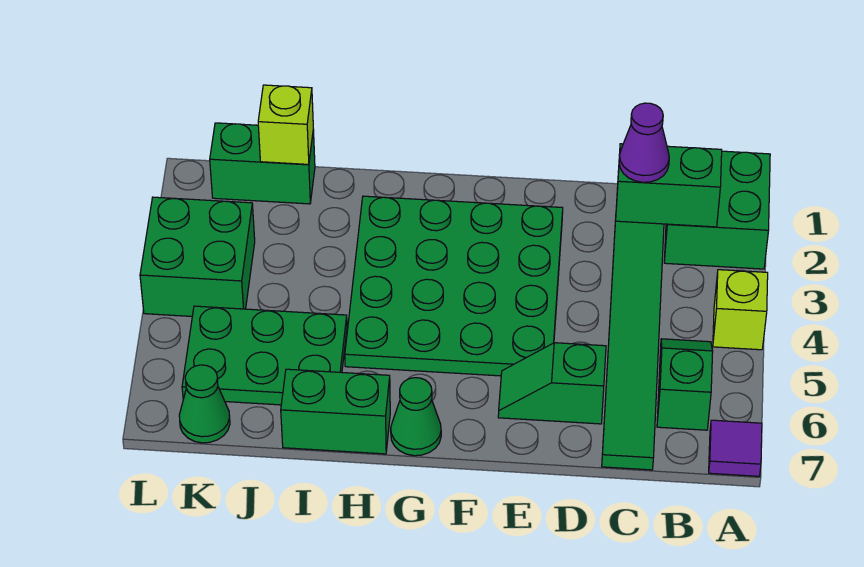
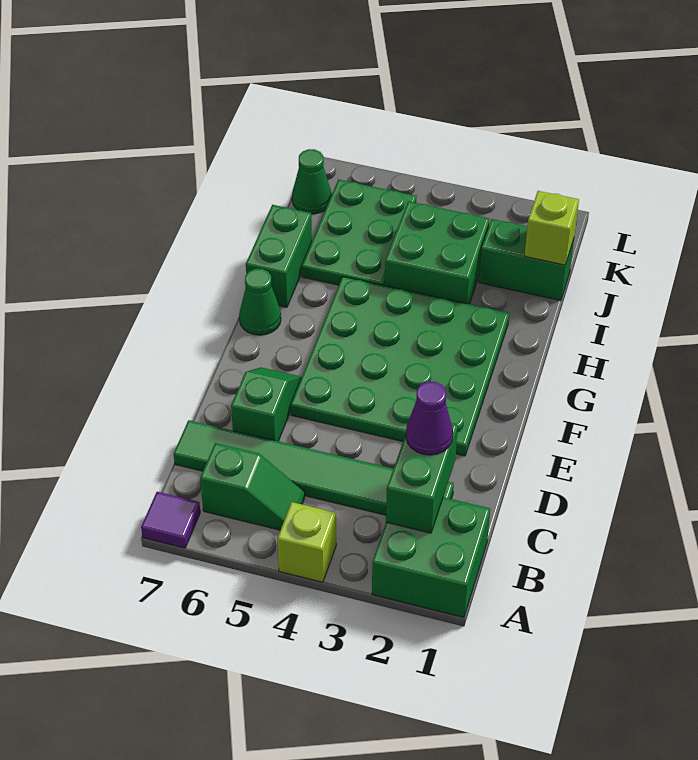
green brick J1:K1 level 1 -> green brick J1:J2 level 1
green brick K3:L4 level 1 -> green brick I3:J4 level 1

